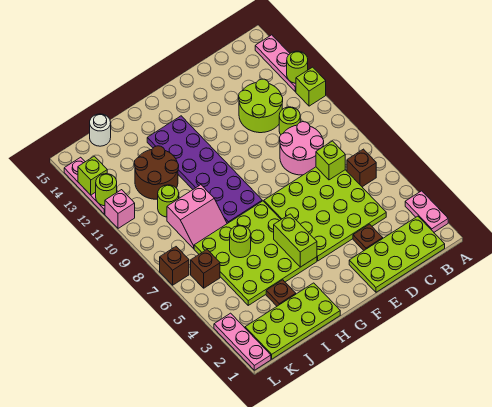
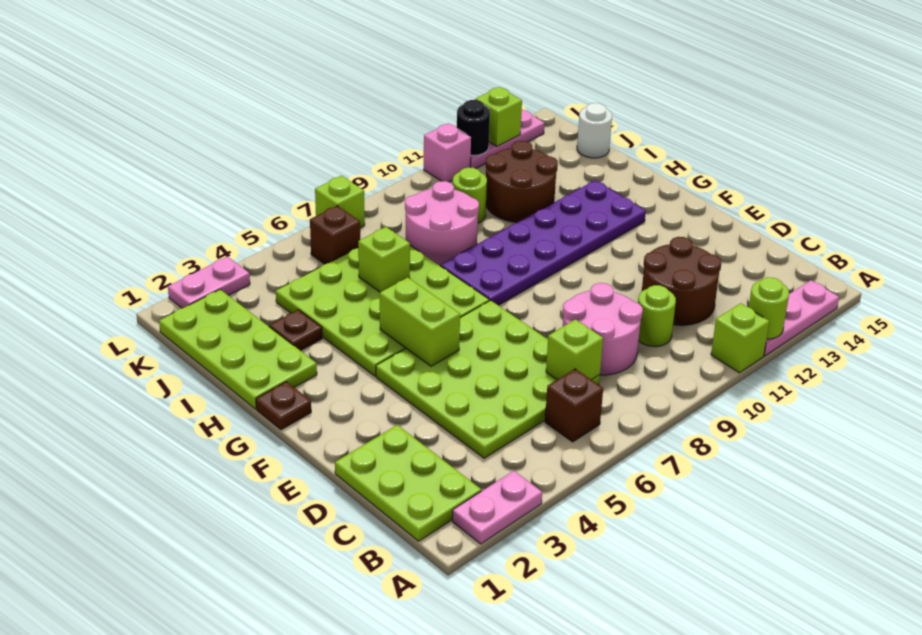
lime plate B1:E2 level 1 -> lime plate B1:D2 level 1
lime round brick C11:D12 level 1 -> brown round brick C11:D12 level 1
brown plate D3 level 1 -> brown plate G1 level 1
lime brick G4:G5 level 2 -> lime brick F5:G5 level 2
lime round brick I6 level 2 -> lime brick I6 level 2
pink slope I8:J9 level 1 top 9 -> pink round brick I8:J9 level 1
pink plate L1:L3 level 1 -> pink plate L2:L3 level 1
brown brick L7 level 1 -> lime brick L7 level 1
lime round brick L12 level 2 -> black round brick L12 level 2

